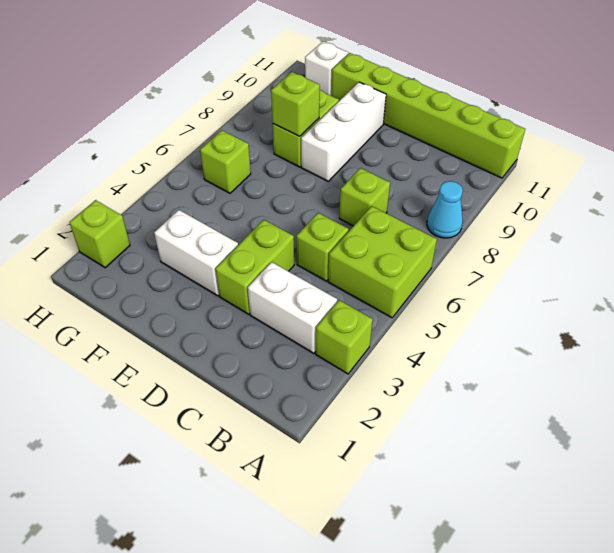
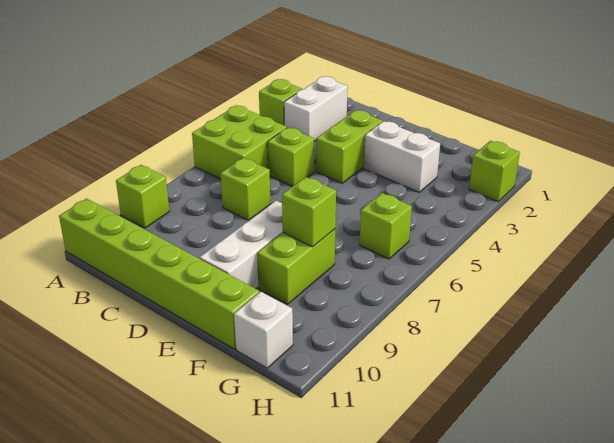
cyan cone A8 level 1 -> none
none -> lime brick A9 level 1
white brick B3:C3 level 1 -> white brick B2:B3 level 1

